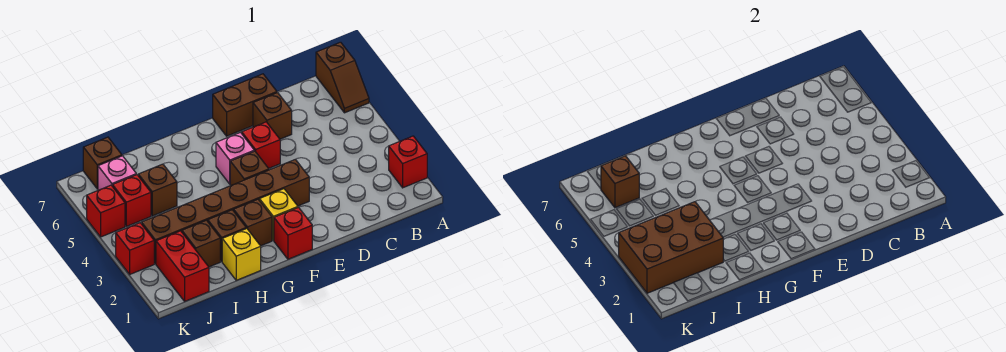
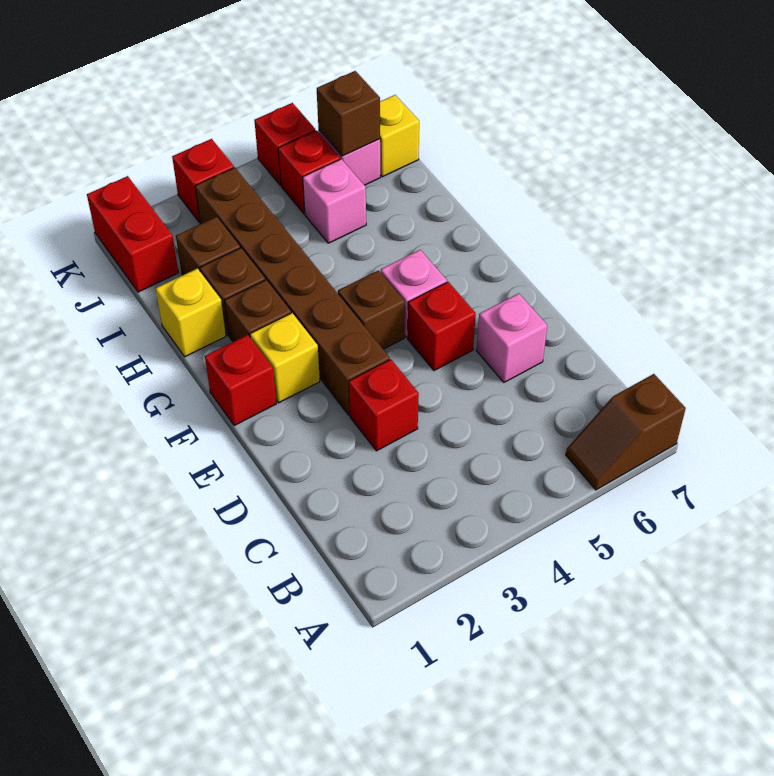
red brick A2 level 1 -> red brick D3 level 1
brown brick D6 level 1 -> pink brick D6 level 1
brown brick D7:E7 level 1 -> none
brown brick I2:K3 level 2 -> none
brown brick I5 level 1 -> pink brick I5 level 1
red brick J1:J2 level 1 -> red brick J1:K1 level 1
brown brick J7 level 1 -> yellow brick J7 level 1

